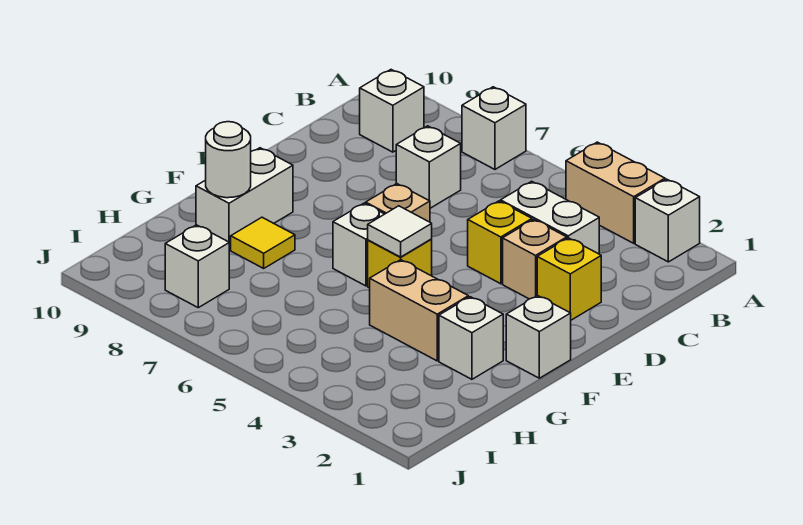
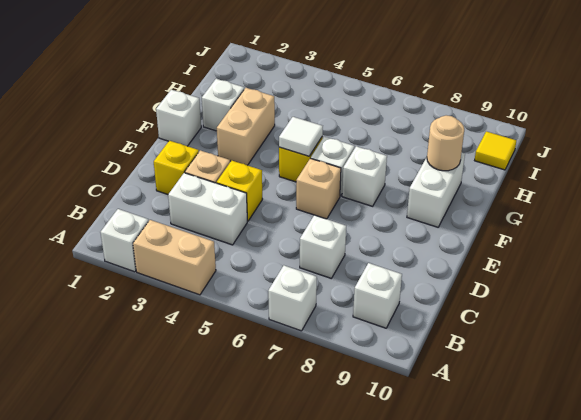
tan brick G3:G4 level 1 -> tan brick F3:G3 level 1
yellow tile G8 level 1 -> yellow tile I10 level 1
white round brick G9 level 2 -> tan round brick G9 level 2
white brick I8 level 1 -> white brick F7 level 1

